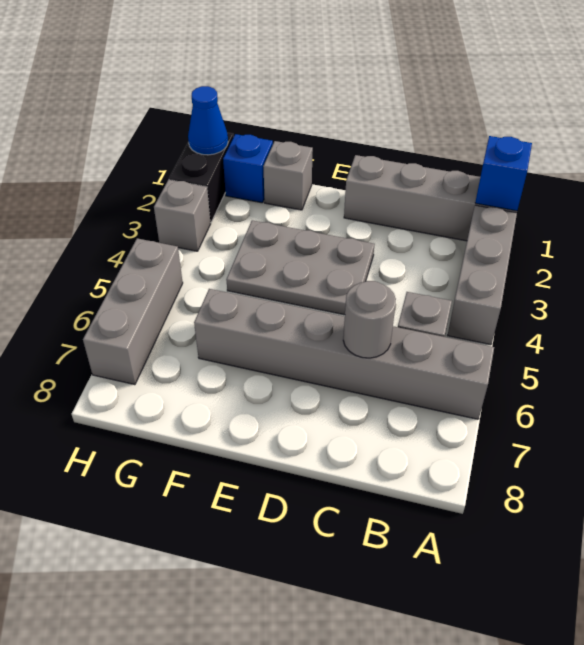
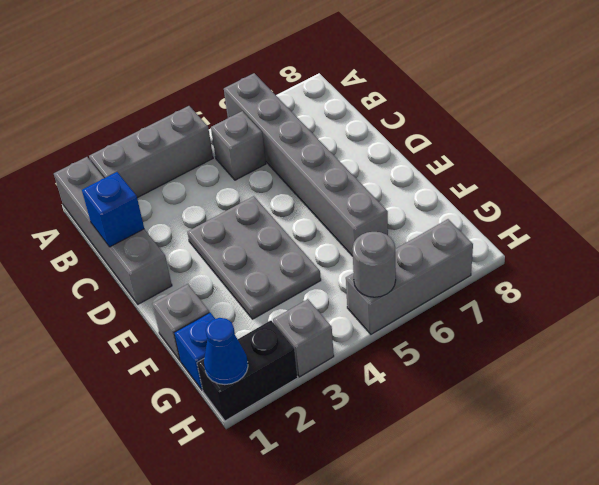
blue brick A1 level 2 -> blue brick C1 level 2
grey round brick C6 level 2 -> grey round brick H5 level 2

